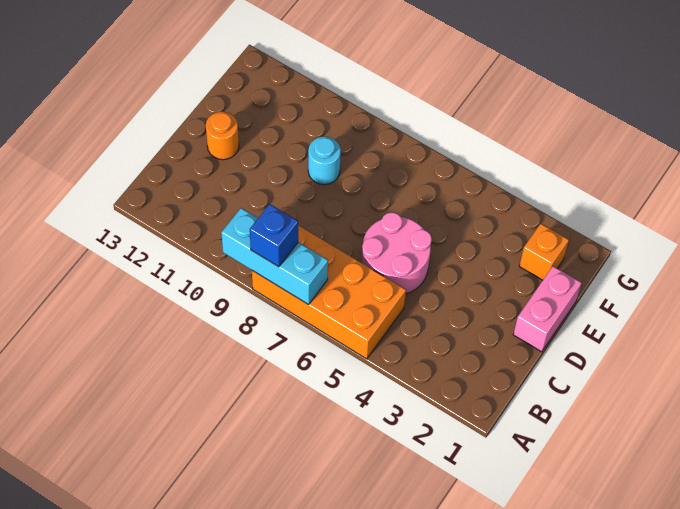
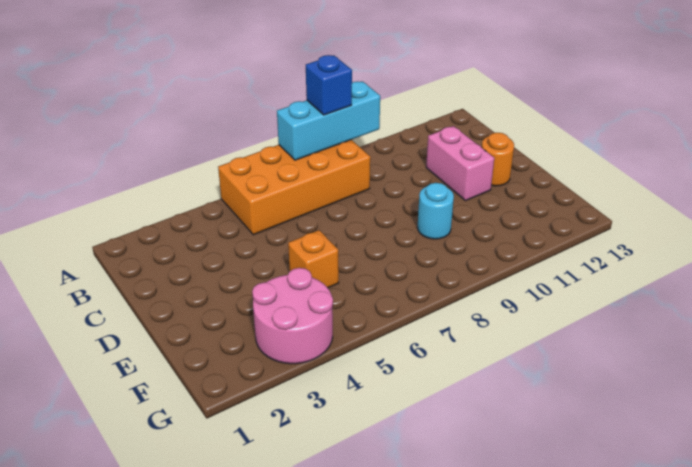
pink round brick C5:D6 level 1 -> pink round brick F3:G4 level 1
pink brick D1:E1 level 1 -> pink brick C11:D11 level 1
orange brick F2 level 1 -> orange brick E5 level 1

